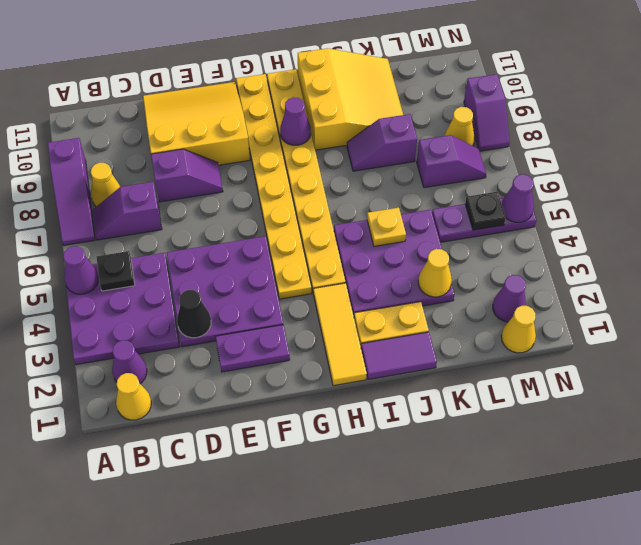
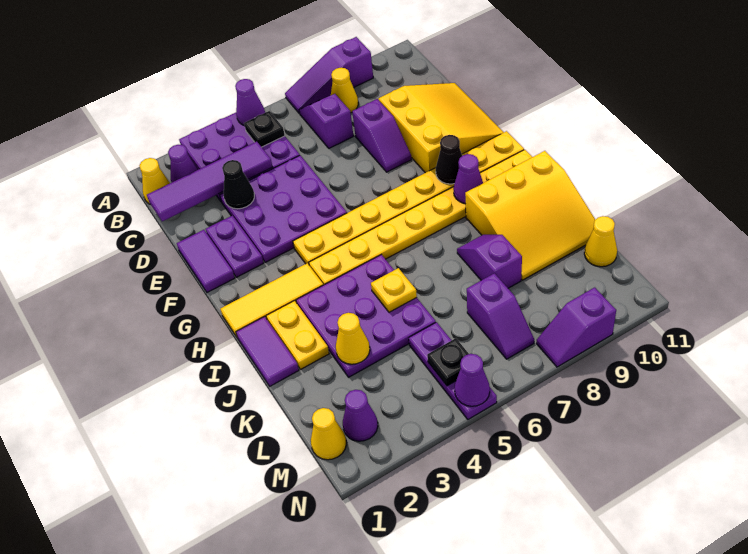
none -> purple tile C1:C4 level 2
none -> purple tile E1:F1 level 1
none -> black cone G9 level 2
yellow cone M8 level 1 -> yellow cone L11 level 1

